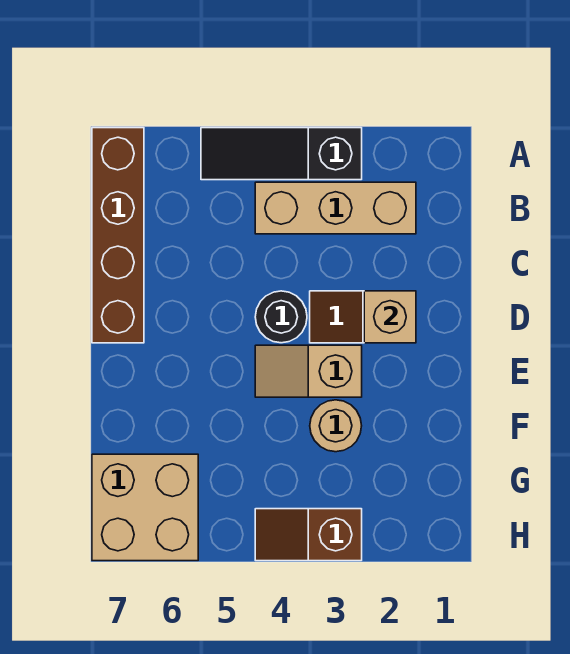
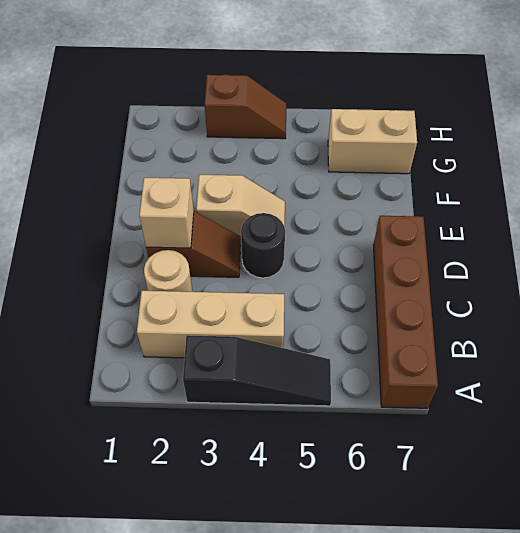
tan round brick F3 level 1 -> tan round brick C2 level 1
tan brick G6:H7 level 1 -> tan brick G6:G7 level 1

